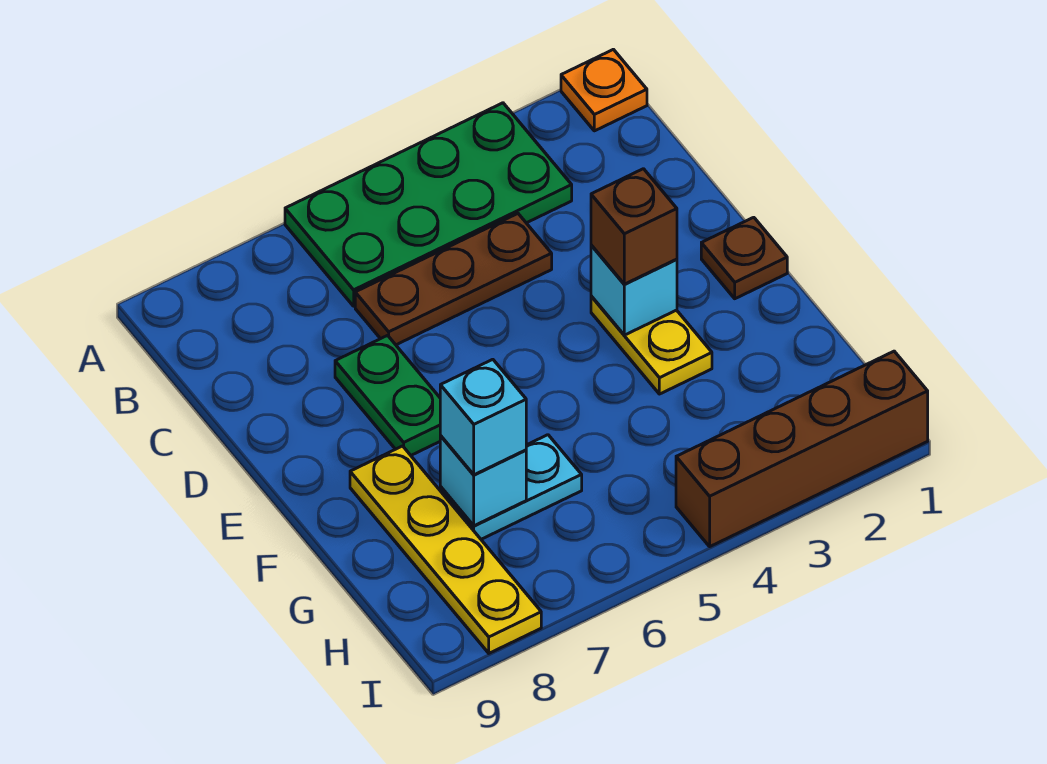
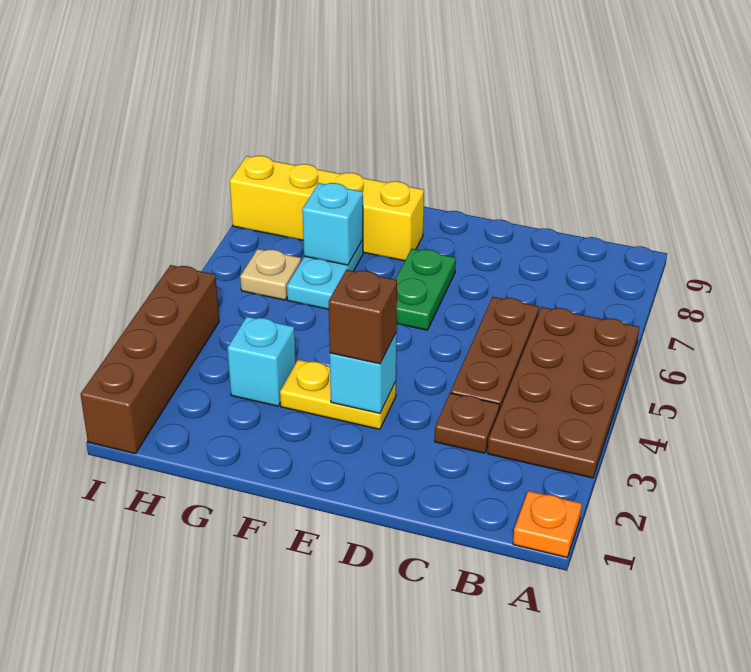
green plate A3:B6 level 1 -> brown plate A3:B6 level 1
green plate D7:E7 level 1 -> green plate E6:E7 level 1
brown plate E1 level 1 -> brown plate C3 level 1
yellow plate F8:I8 level 1 -> yellow brick F8:I8 level 1
cyan brick G7 level 3 -> cyan brick G3 level 1
none -> tan plate H6 level 1

